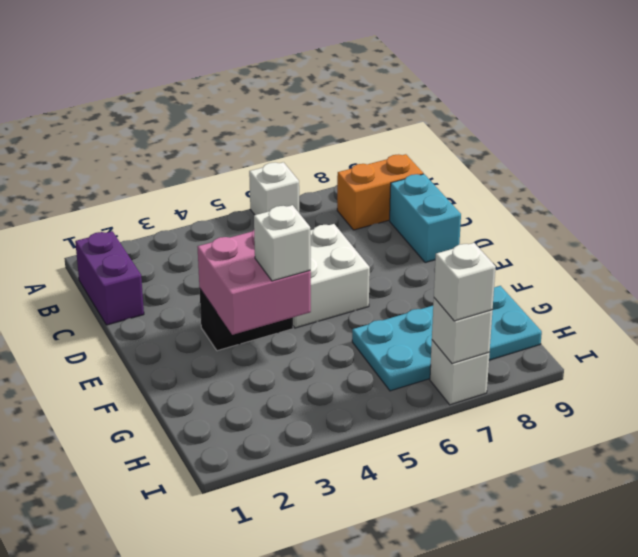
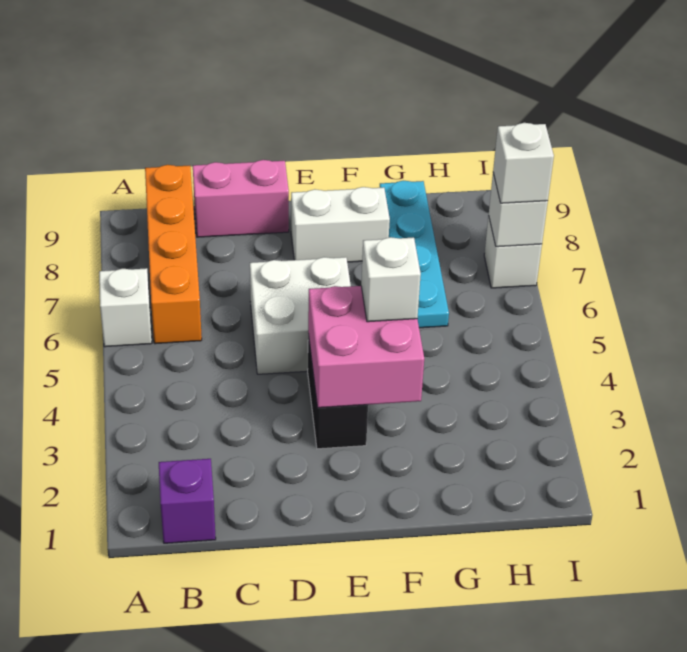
purple brick B1:C1 level 1 -> purple brick B1 level 1
orange brick B8:B9 level 1 -> orange brick B6:B9 level 1
cyan brick C9:D9 level 1 -> pink brick C9:D9 level 1
none -> white brick E8:F8 level 1
cyan plate G6:H9 level 1 -> cyan plate G6:G9 level 1

